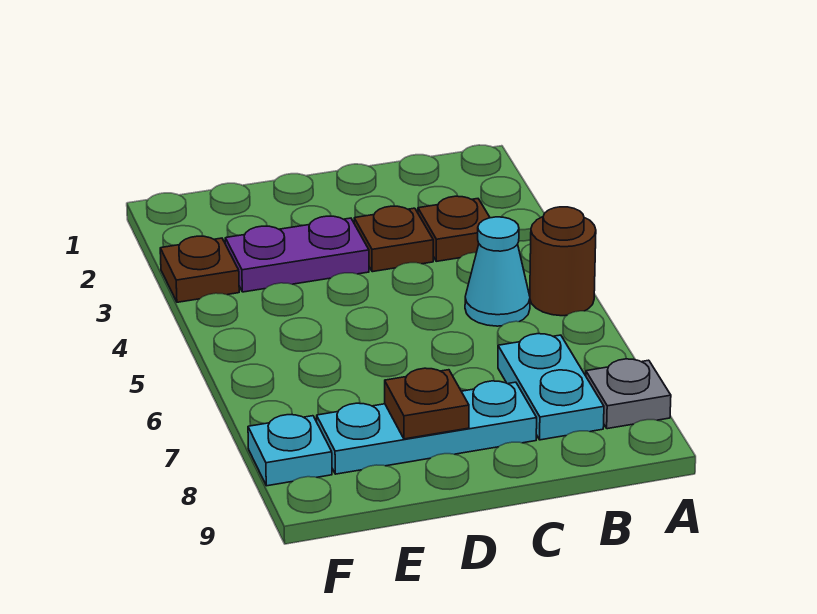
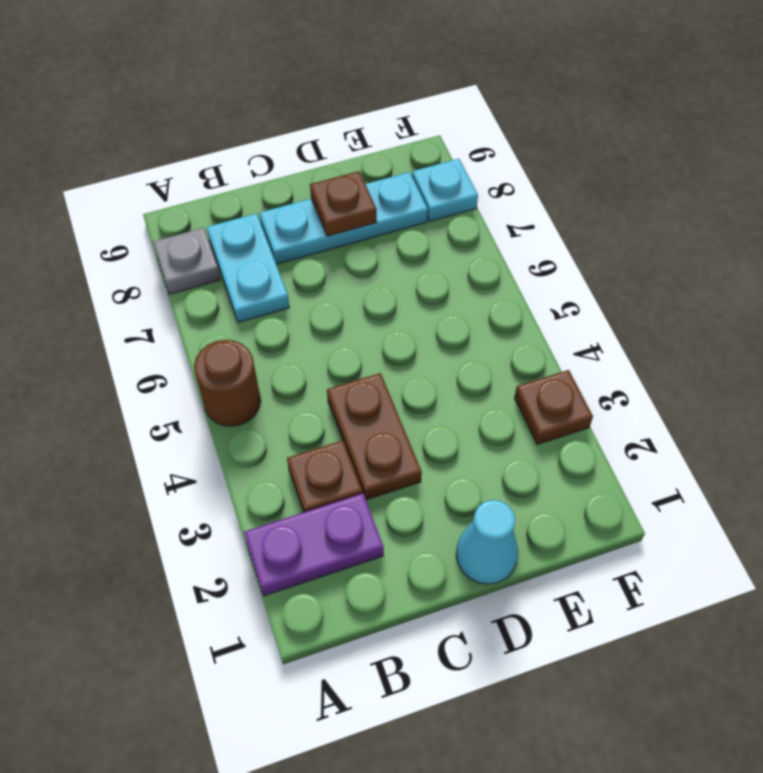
cyan cone B5 level 1 -> cyan cone D1 level 1
brown plate C3 level 1 -> brown plate C3:C4 level 1
purple plate D3:E3 level 1 -> purple plate A2:B2 level 1

